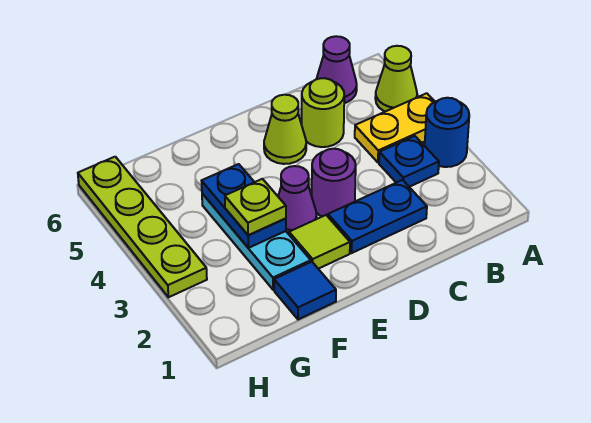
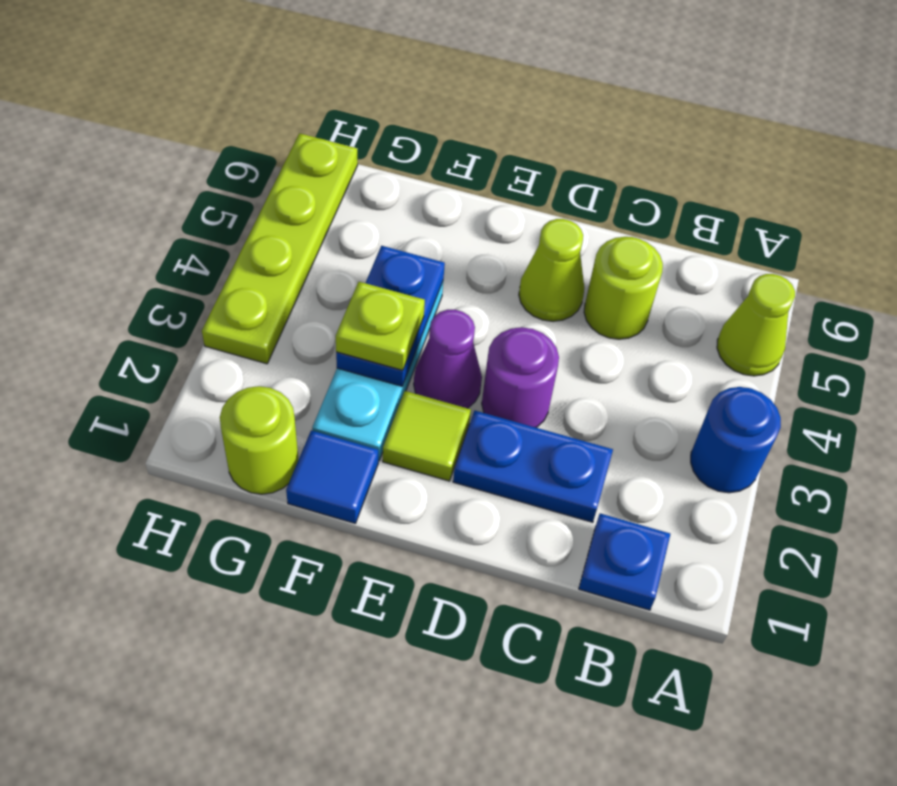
yellow plate A4:B4 level 1 -> none
blue plate B3 level 1 -> blue plate B1 level 1
purple cone B6 level 1 -> none
none -> lime round brick G1 level 1

